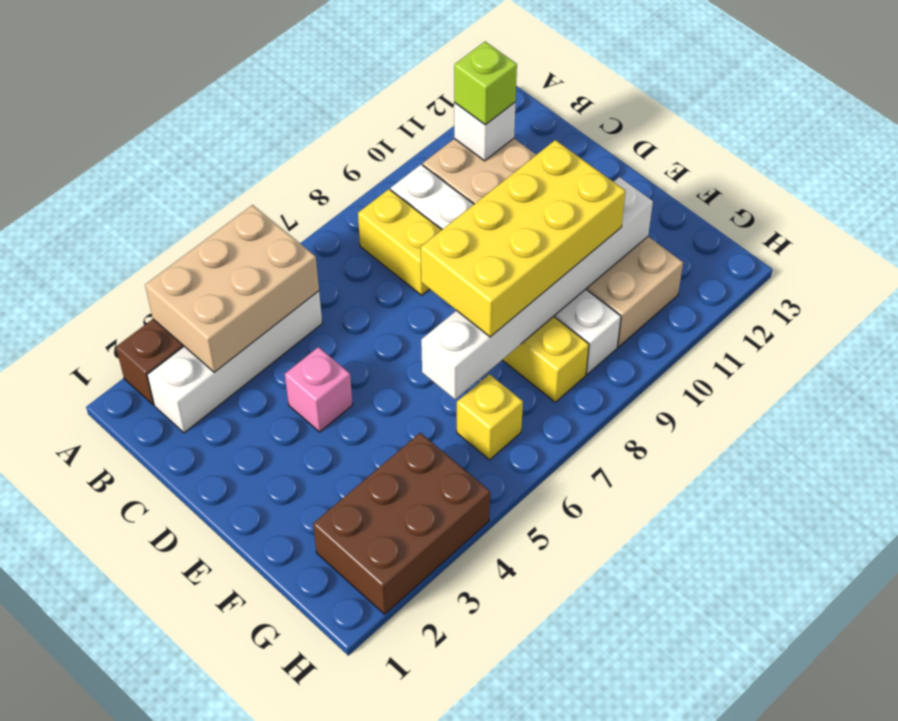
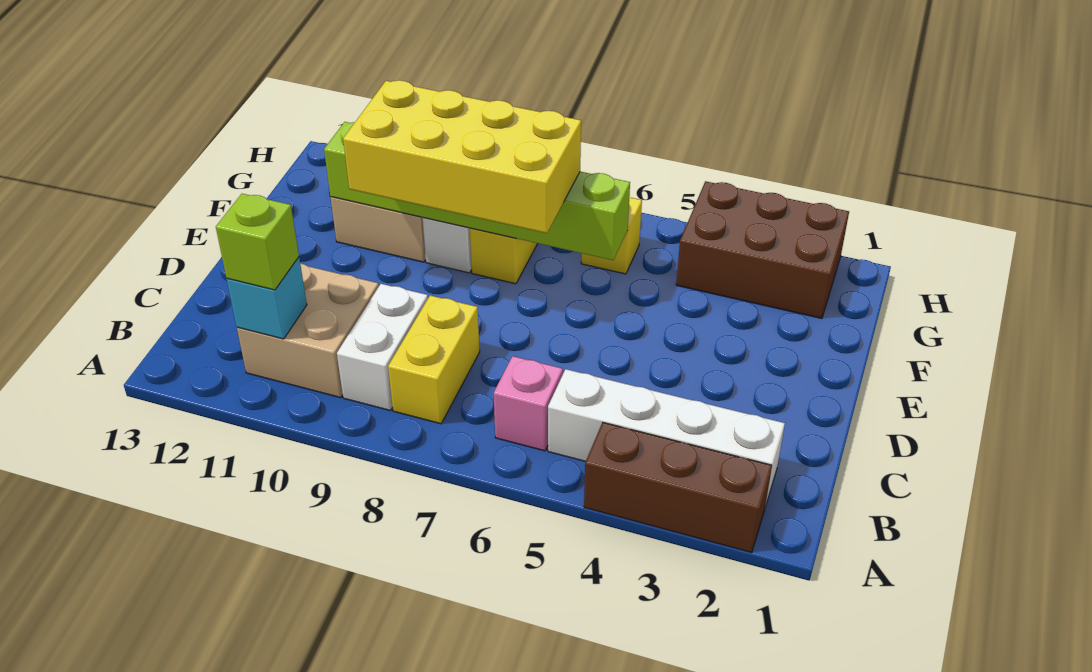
tan brick A3:B5 level 2 -> none
white brick B11 level 2 -> cyan brick B11 level 2
pink brick D4 level 1 -> pink brick B6 level 1
white brick F6:F11 level 2 -> lime brick F6:F11 level 2

